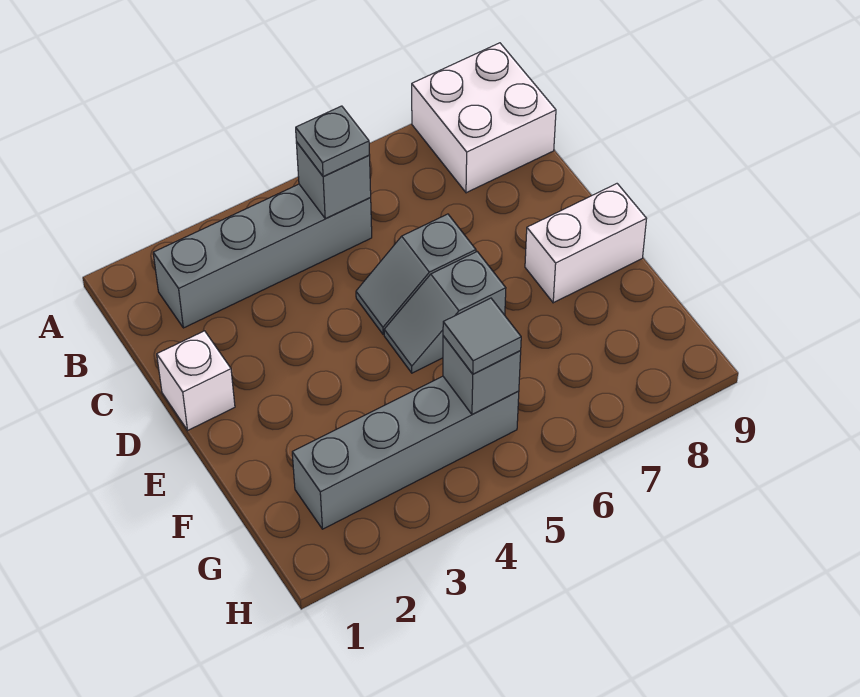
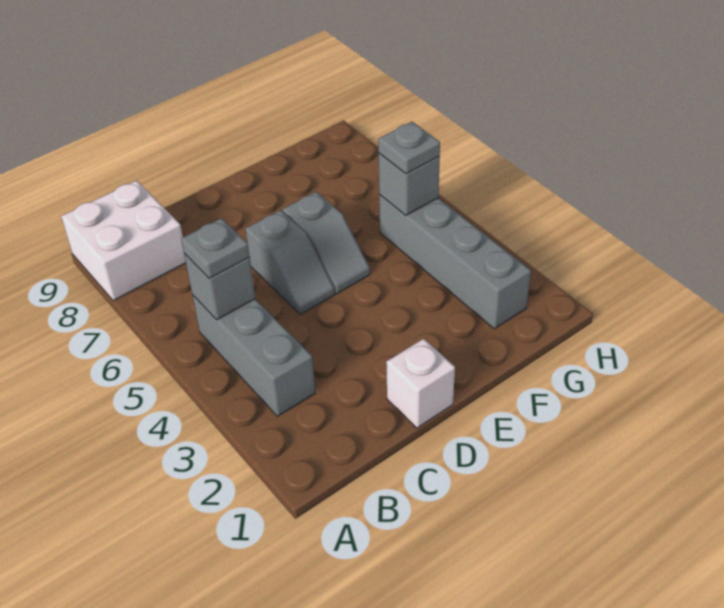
grey brick B2:B5 level 1 -> grey brick B3:B5 level 1
white brick E8:E9 level 1 -> none
grey tile G5 level 3 -> grey plate G5 level 3

